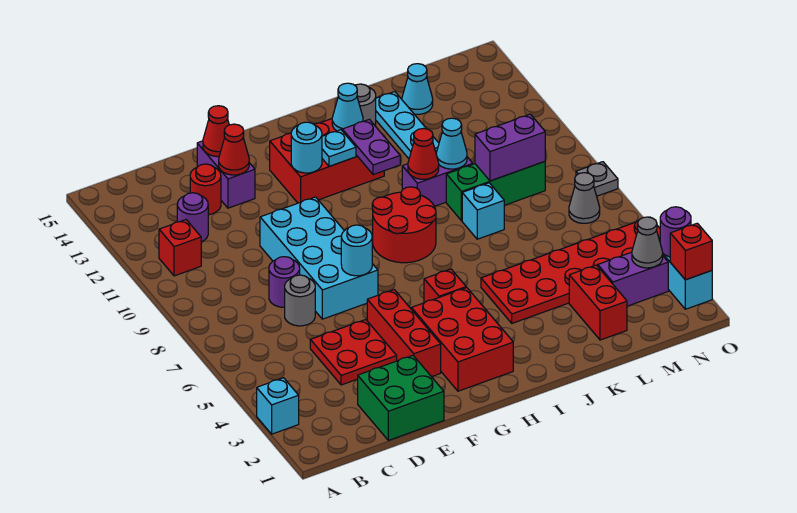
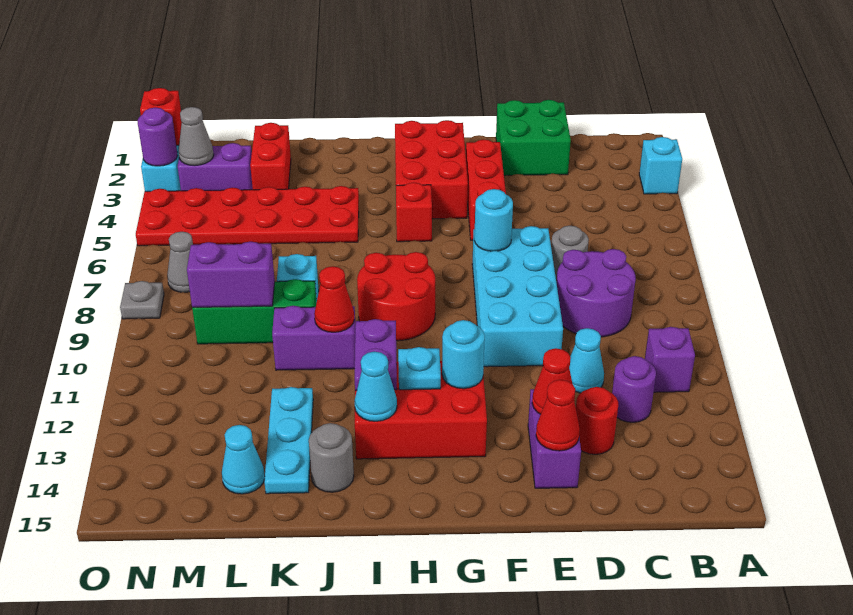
red brick B11 level 1 -> purple brick B11 level 1
red plate D4:E5 level 1 -> none
purple round brick D8 level 1 -> purple round brick C8:D9 level 1
cyan cone K10 level 2 -> cyan cone D11 level 1

